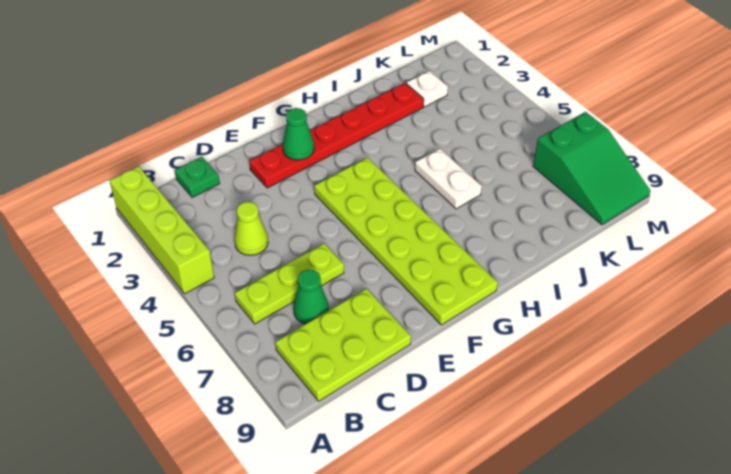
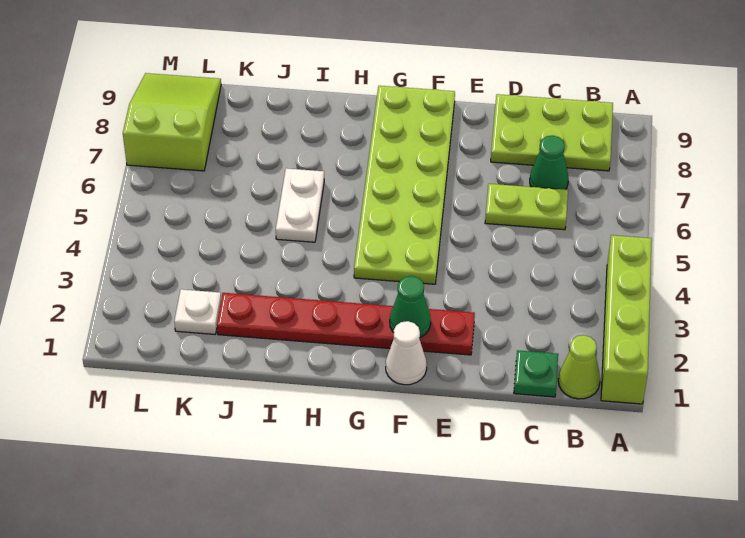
lime plate B6:D6 level 1 -> lime plate C6:D6 level 1
lime cone C4 level 1 -> lime cone B1 level 1
none -> white cone F1 level 1
green slope L7:M9 level 1 top 7 -> lime slope L7:M9 level 1 top 7

